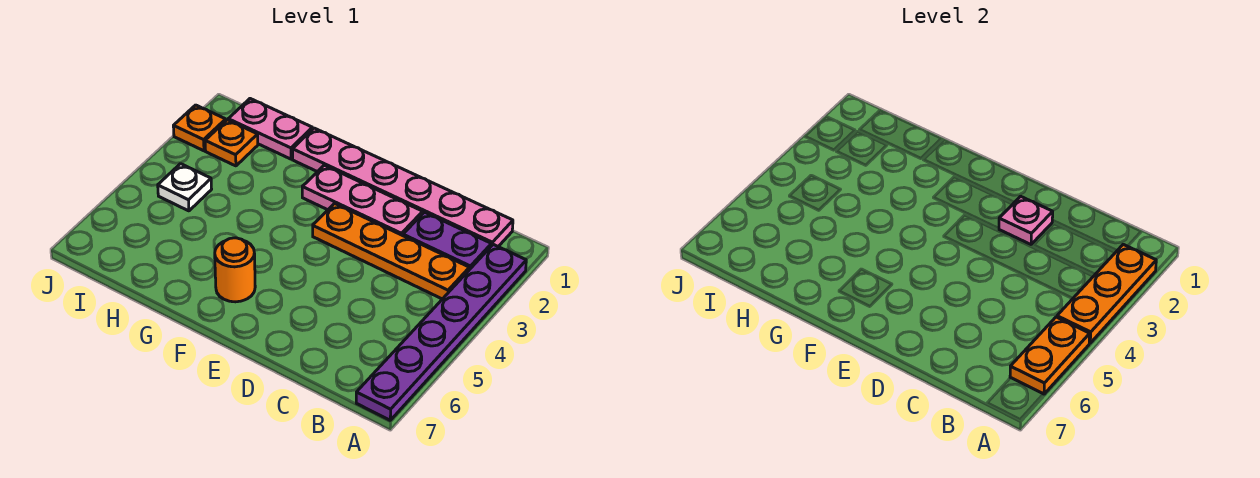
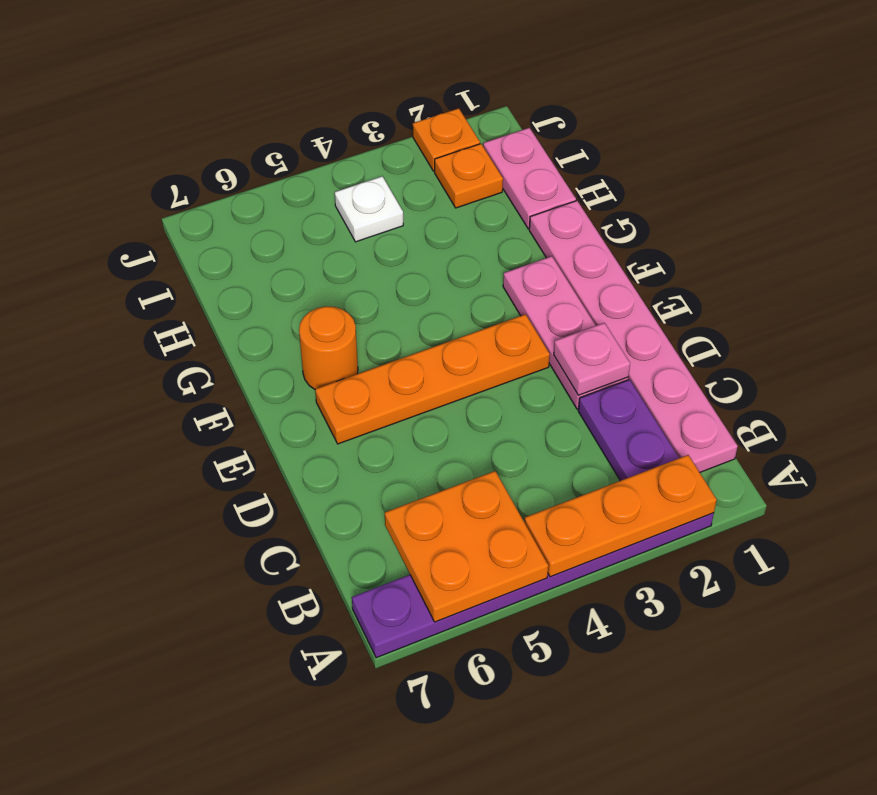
orange plate A5:A6 level 2 -> orange plate A5:B6 level 2
orange plate B3:E3 level 1 -> orange plate E3:E6 level 1

